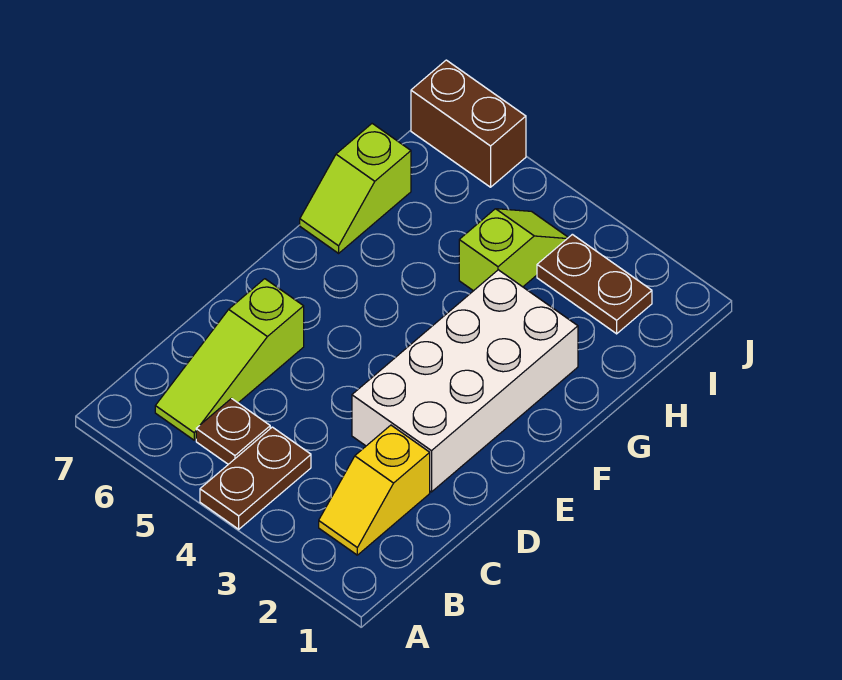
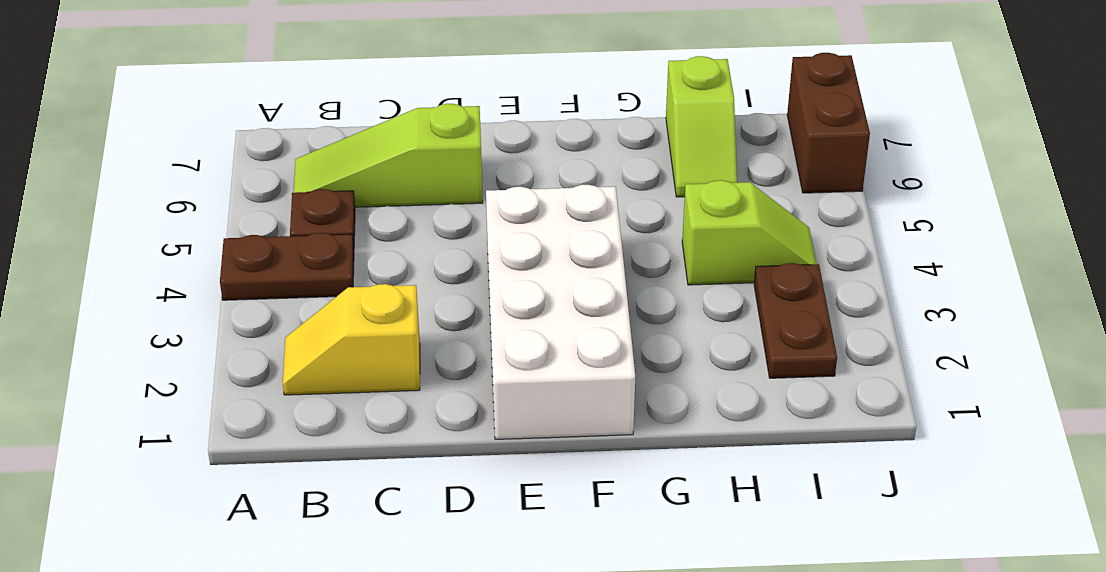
white brick D2:G3 level 1 -> white brick E1:F4 level 1
lime slope G7:H7 level 1 top H -> lime slope H6:H7 level 1 top 7

